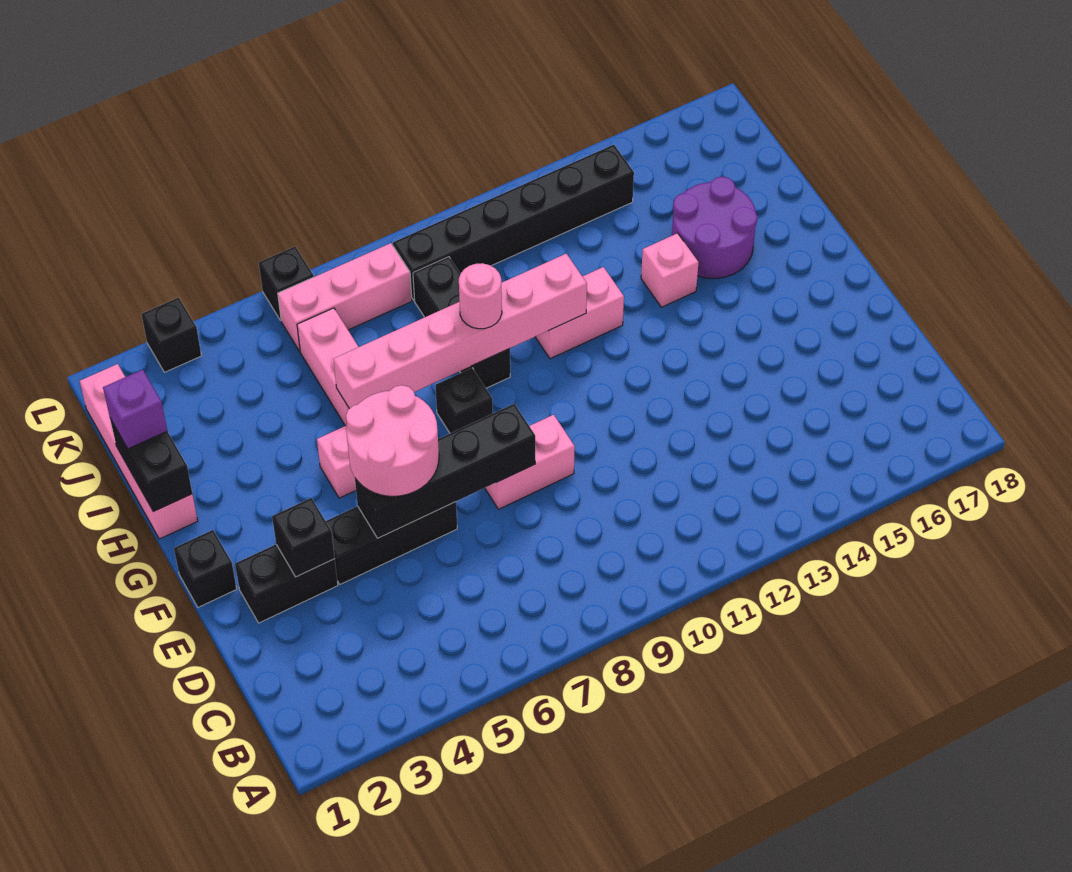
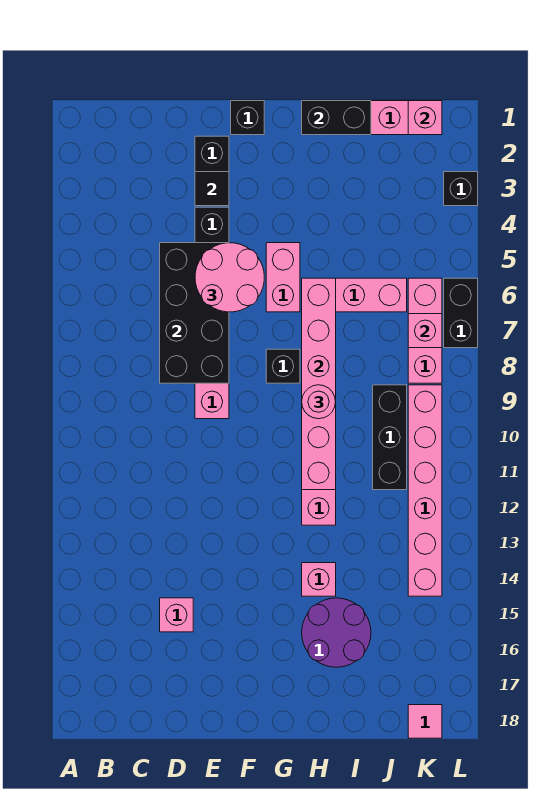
none -> pink brick D15 level 1
black brick E3 level 2 -> black tile E3 level 2
black brick E5:E8 level 2 -> black brick D5:E8 level 2
black brick H9:J9 level 1 -> black brick J9:J11 level 1
purple brick I1 level 3 -> none
none -> pink brick K1 level 2
none -> pink brick K7 level 2
black brick K9:K14 level 1 -> pink brick K9:K14 level 1
none -> pink tile K18 level 1
black brick L6 level 1 -> black brick L6:L7 level 1

